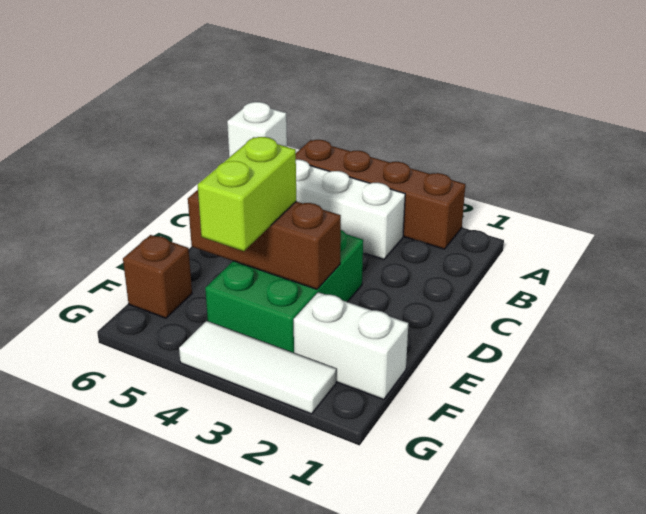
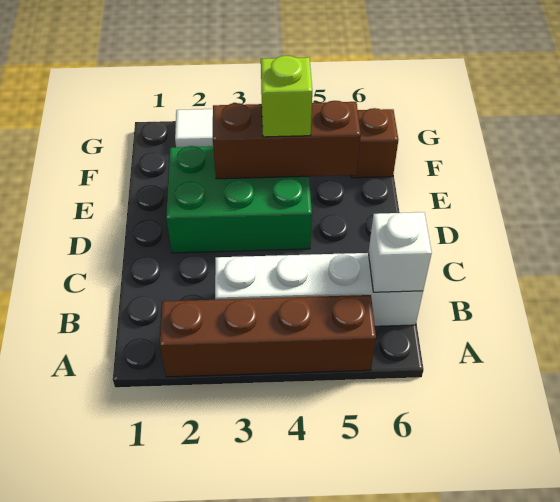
green brick D3:F4 level 1 -> green brick D2:E4 level 1
lime brick E4:F4 level 3 -> lime brick E4 level 3
white brick F1:F2 level 1 -> none

